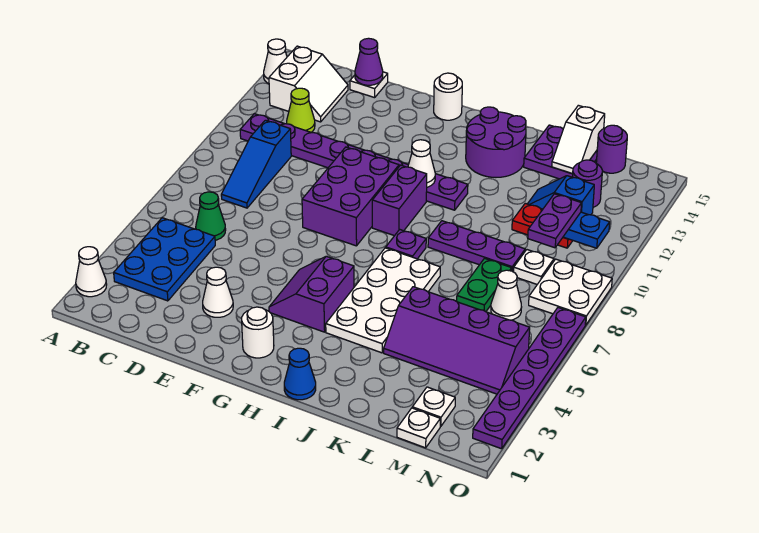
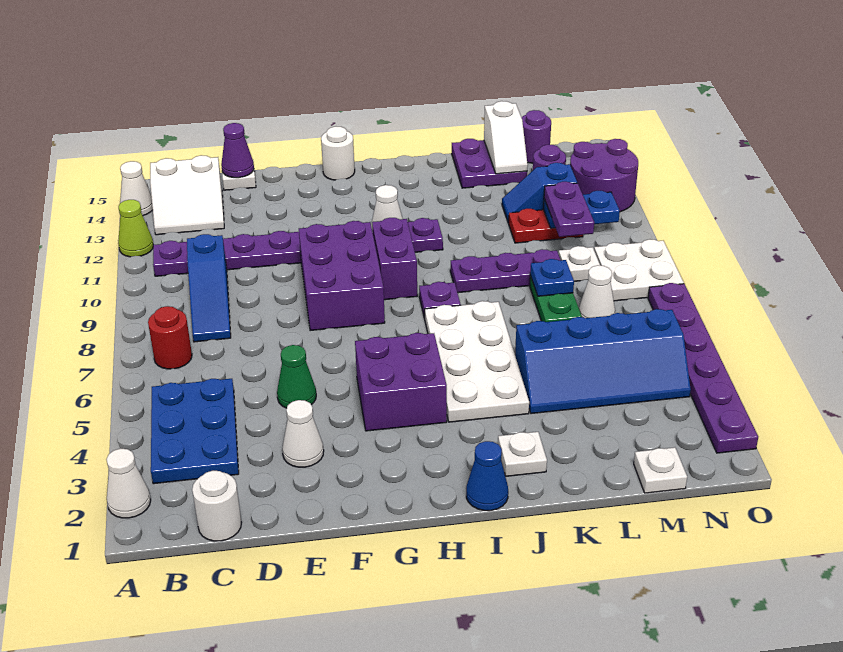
none -> red round brick B7 level 1
white slope B13:C14 level 1 top B -> white slope B13:C14 level 1 top 14
green cone C6 level 1 -> green cone E5 level 1
lime cone C12 level 1 -> lime cone A12 level 1
white round brick G2 level 1 -> white round brick C1 level 1
purple slope G4:H5 level 1 top H -> purple brick G4:H5 level 1
purple round brick I13:J14 level 1 -> purple round brick N12:O13 level 1
purple slope K4:N5 level 1 top 5 -> blue slope K4:N5 level 1 top 5
none -> blue plate L8 level 2
white plate M2 level 1 -> white plate J2 level 1

